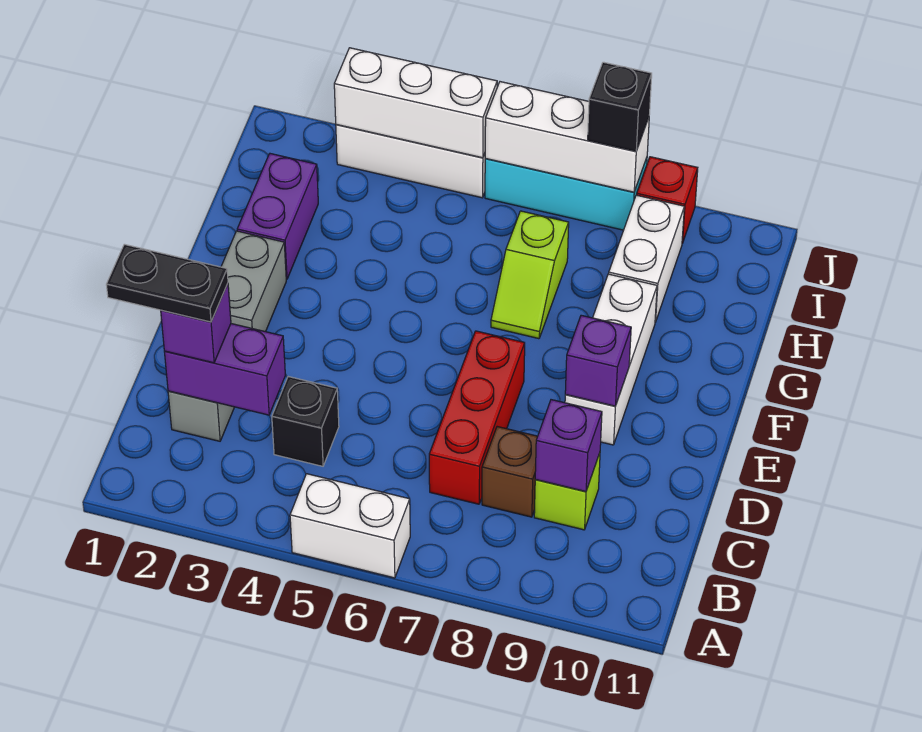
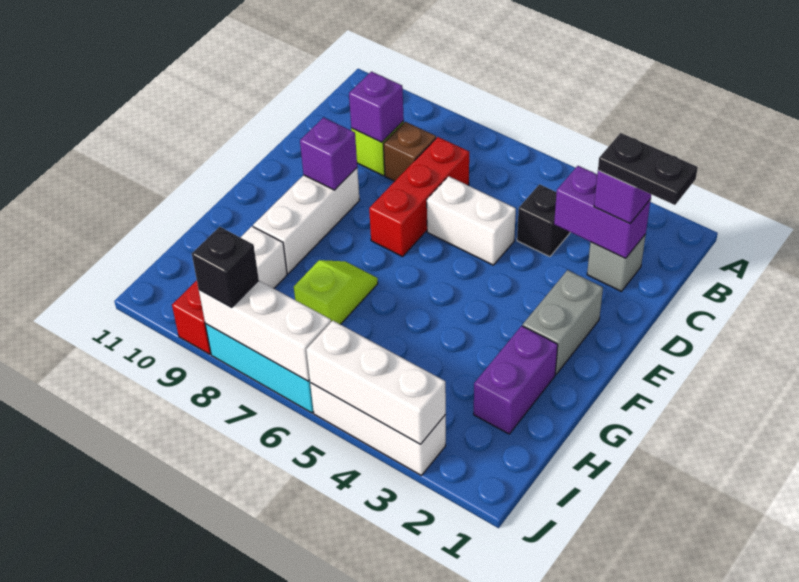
white brick A5:A6 level 1 -> white brick D5:D6 level 1

